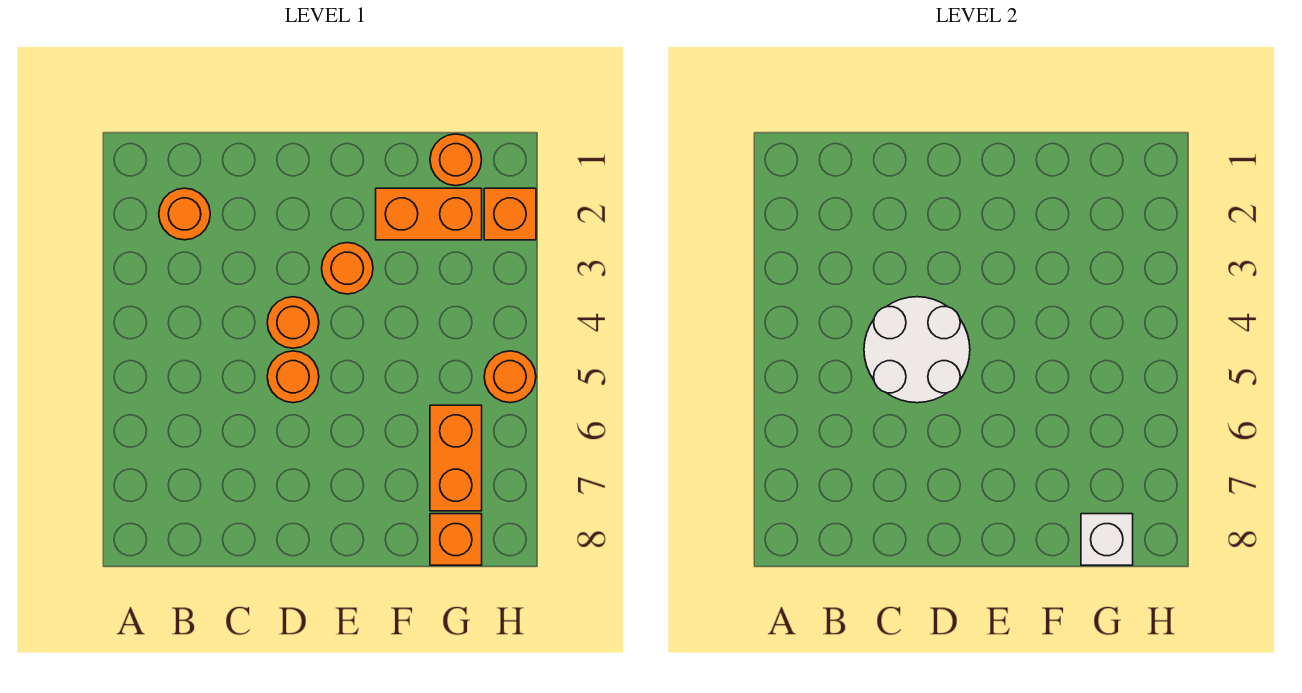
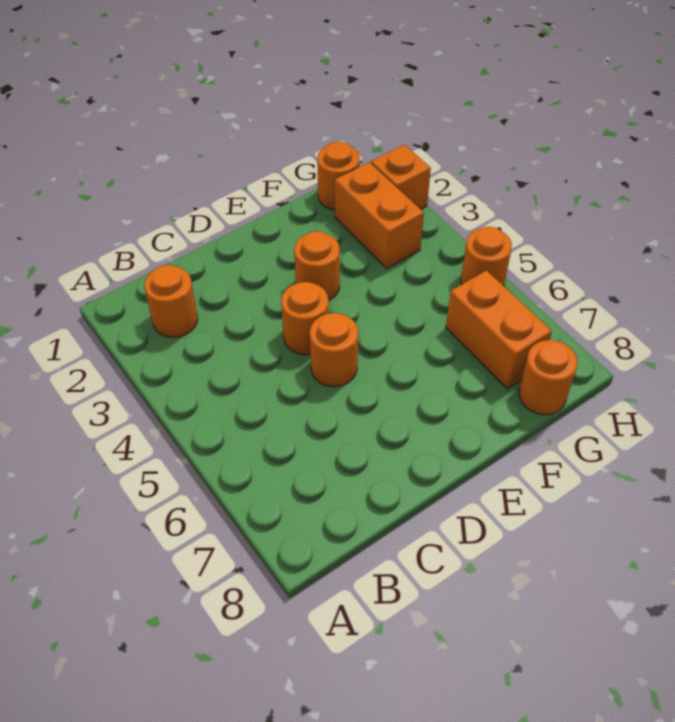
white round brick C4:D5 level 2 -> none
orange brick F2:G2 level 1 -> orange brick G2:G3 level 1
orange brick G8 level 1 -> orange round brick G8 level 1
white brick G8 level 2 -> none

